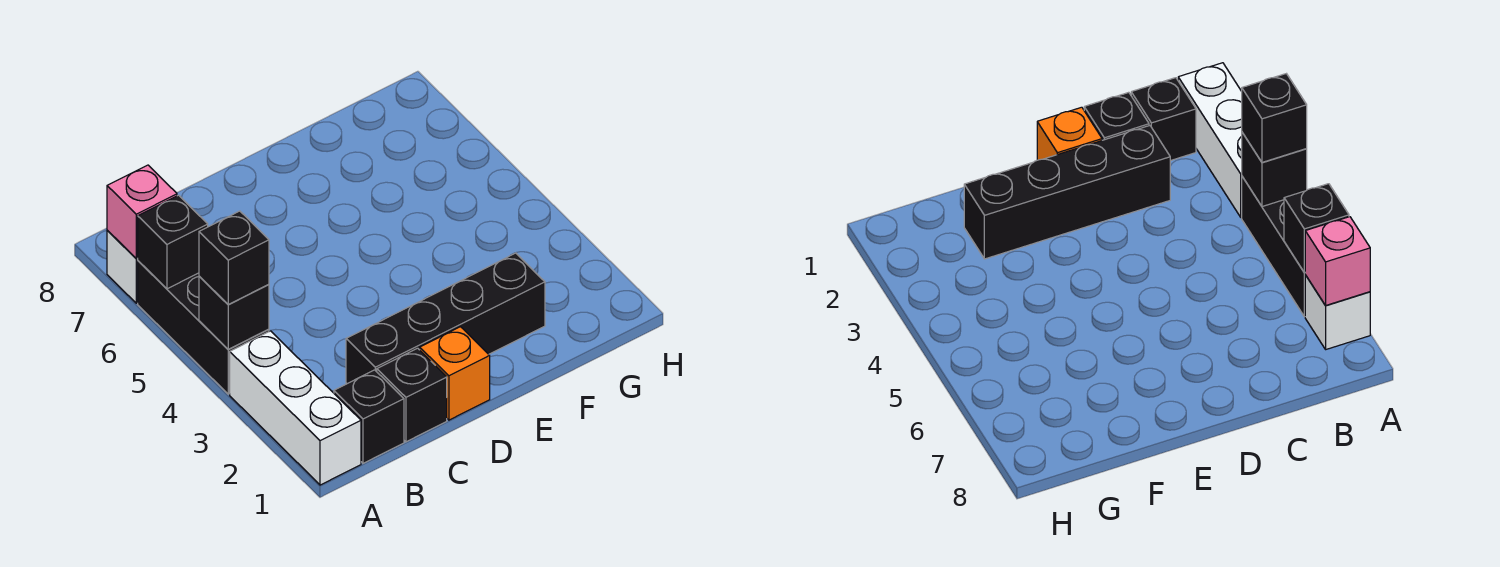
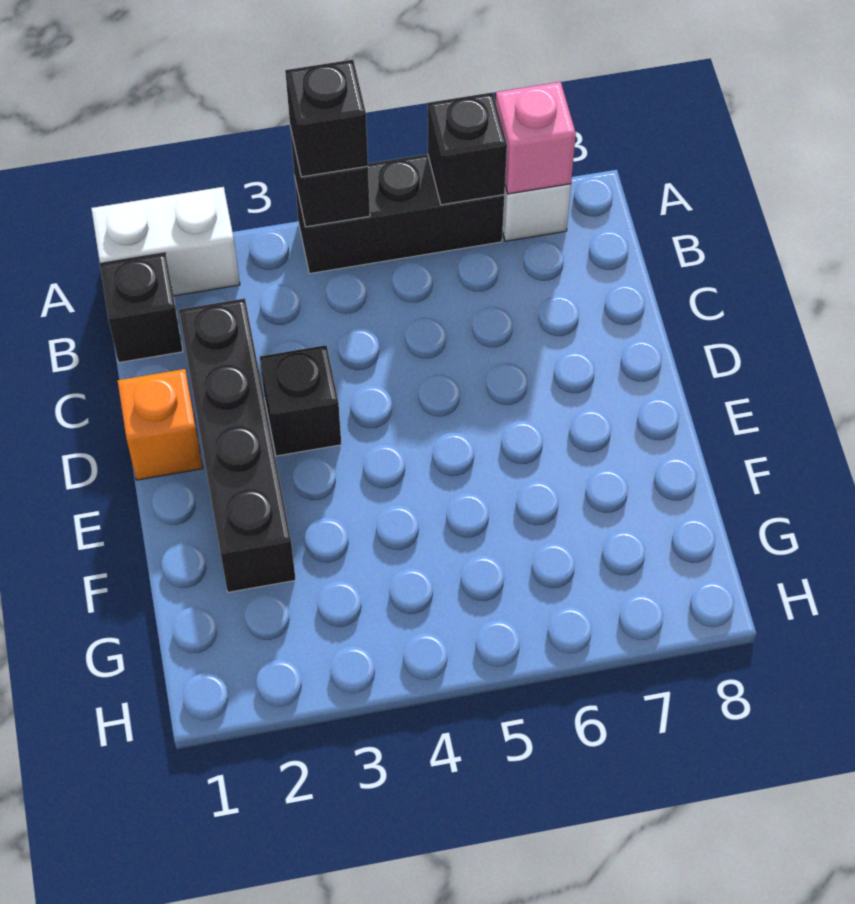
white brick A1:A3 level 1 -> white brick A1:A2 level 1
black brick C1 level 1 -> black brick D3 level 1

